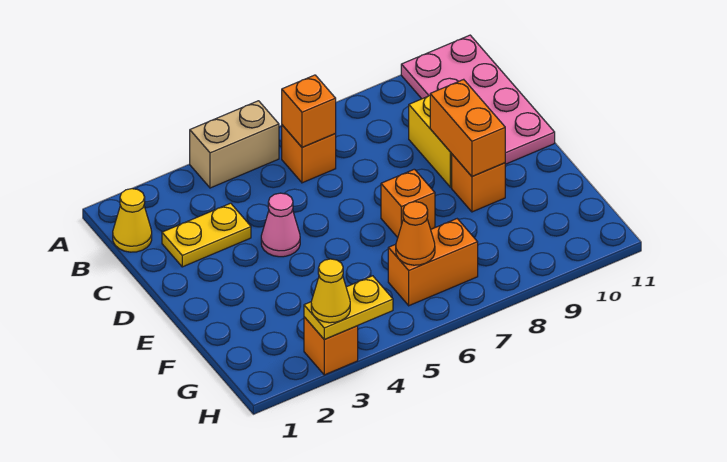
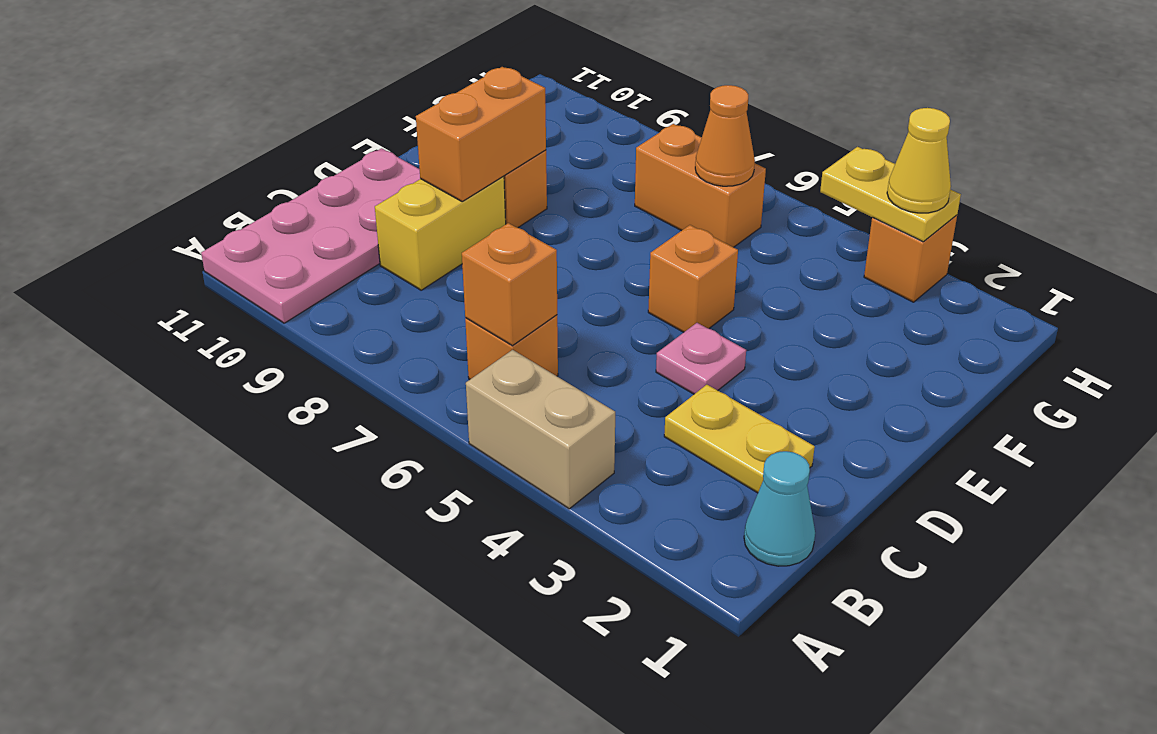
yellow cone B1 level 1 -> cyan cone B1 level 1
pink cone D4 level 1 -> pink plate D4 level 1
orange brick E7 level 1 -> orange brick E5 level 1

